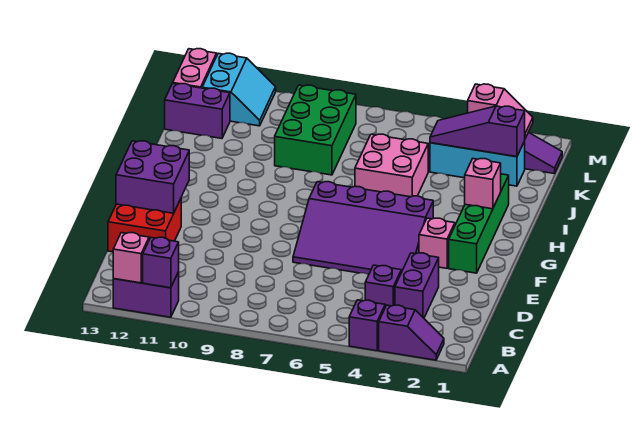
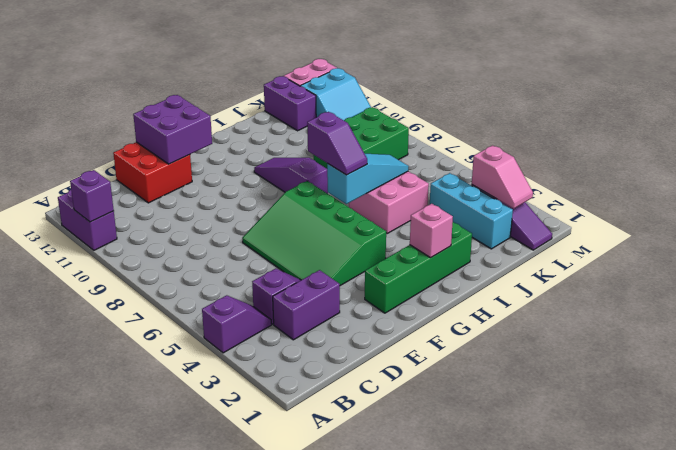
purple slope A2:A3 level 1 top 3 -> purple slope H6:H7 level 3 top 7
pink brick A12 level 2 -> none
purple slope E4:G7 level 1 top G -> green slope E4:G7 level 1 top G
pink brick F3 level 1 -> none
none -> cyan slope H6:J6 level 2 top H
purple slope K2:K4 level 2 top 2 -> purple slope H8:H10 level 1 top 8

